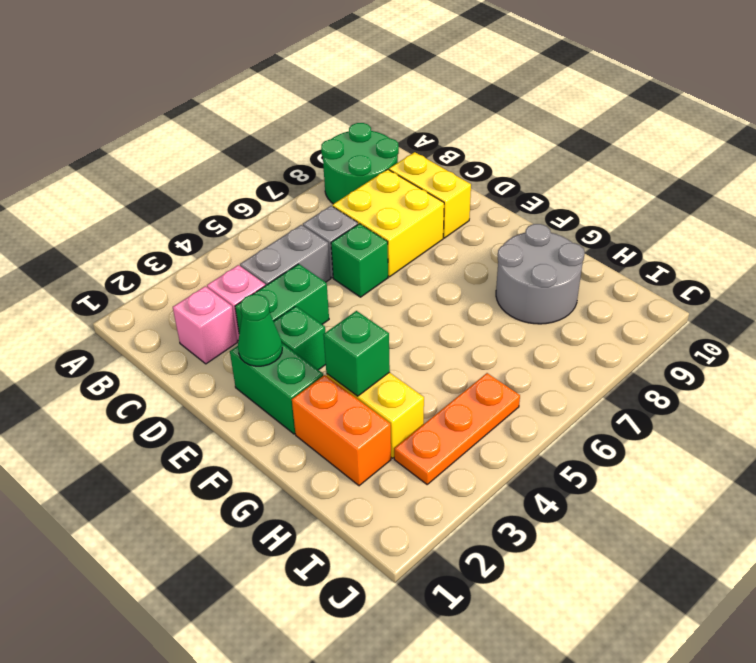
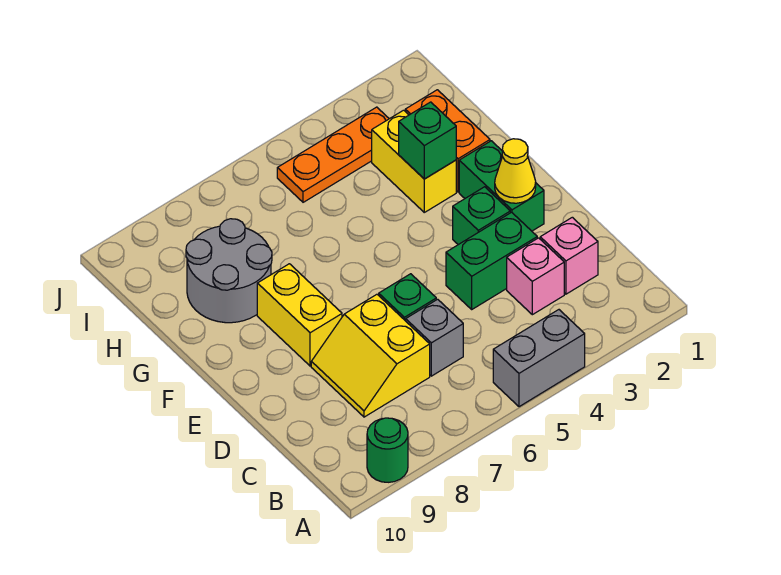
green round brick A8:B9 level 1 -> green round brick A9 level 1
grey brick C4:C5 level 1 -> grey brick A4:A5 level 1
yellow brick C7:D8 level 1 -> yellow slope C7:D8 level 1 top 7
yellow brick C9:D9 level 1 -> yellow brick E8:F8 level 1
green cone E2 level 2 -> yellow cone E2 level 2

